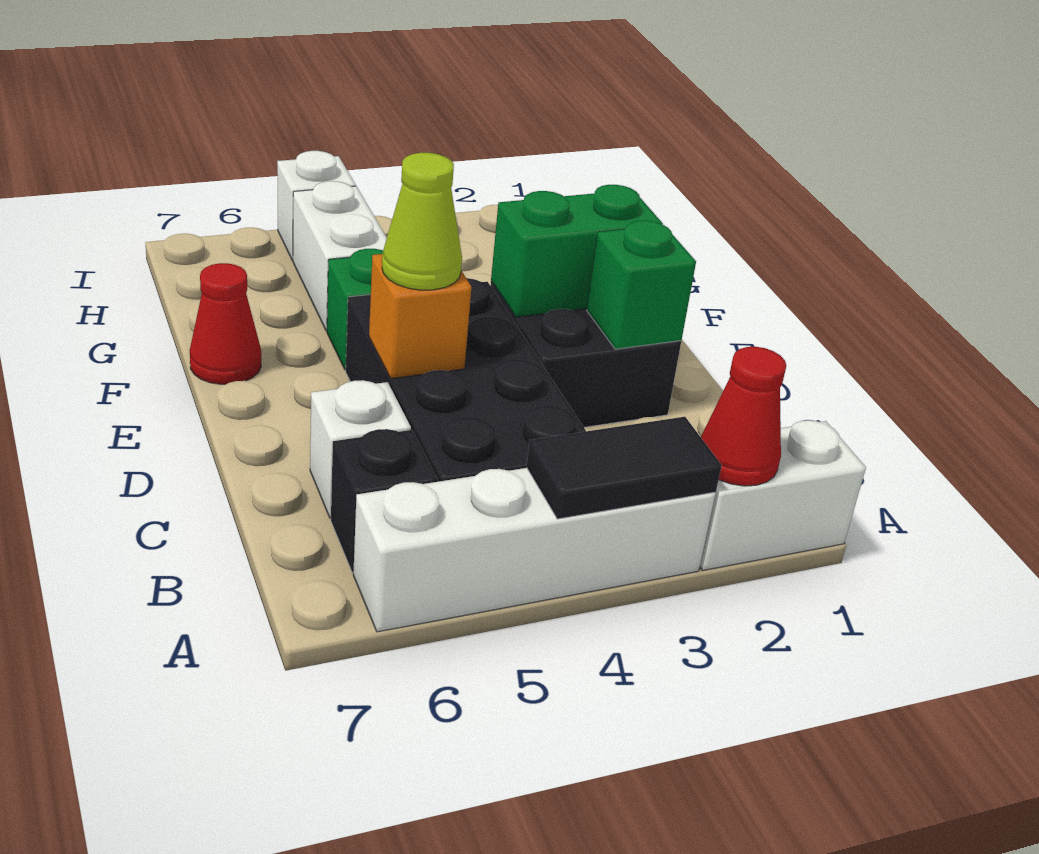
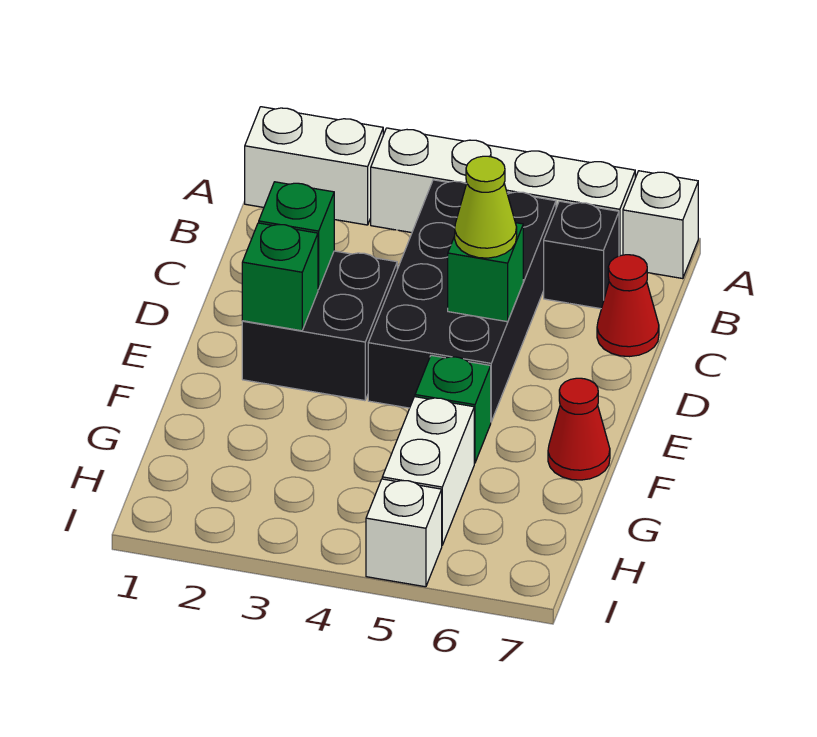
red cone A2 level 2 -> red cone C7 level 1
black tile A3:A4 level 2 -> none
white brick C6 level 1 -> white brick A7 level 1
orange brick D5 level 2 -> green brick D5 level 2
green brick E2:E3 level 2 -> green brick E2 level 2

